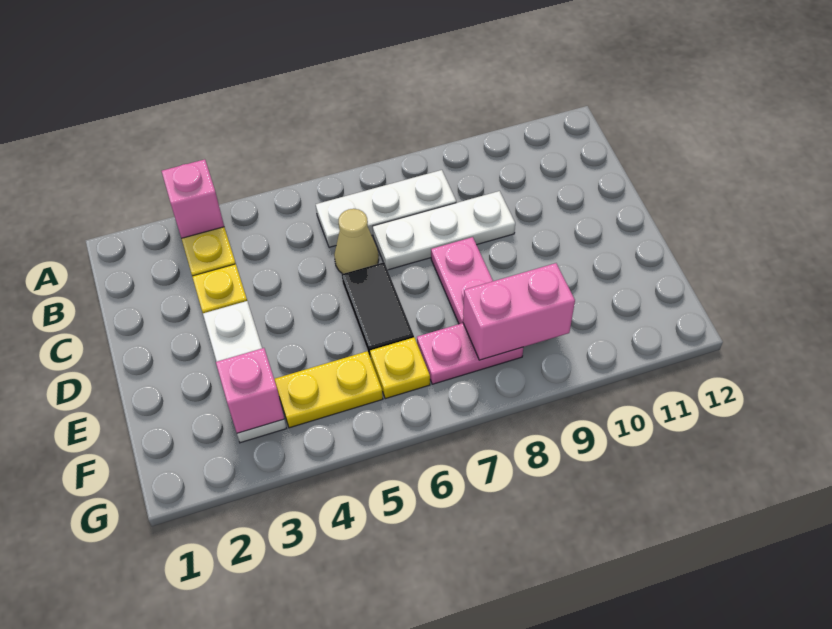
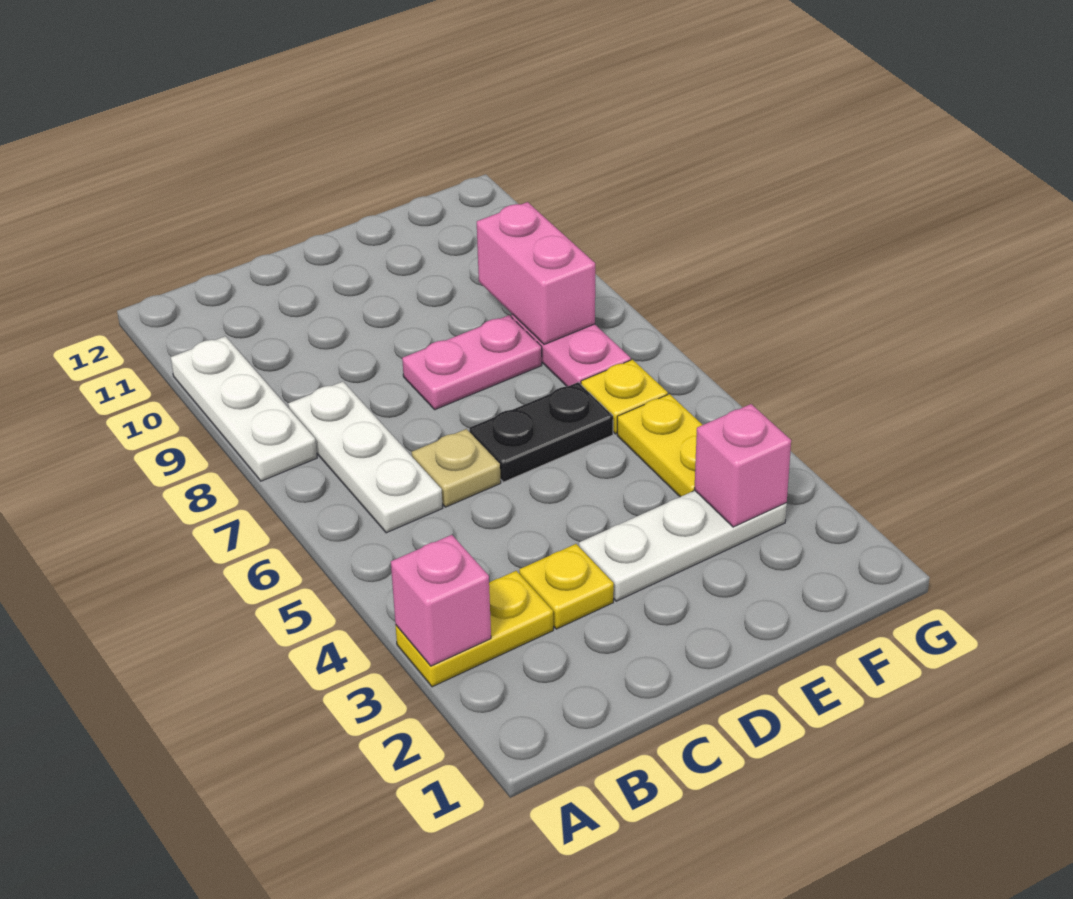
tan cone C6 level 1 -> tan plate C6 level 1
white plate C7:C9 level 1 -> white plate A8:A10 level 1
black tile D6:E6 level 1 -> black plate D6:E6 level 1

